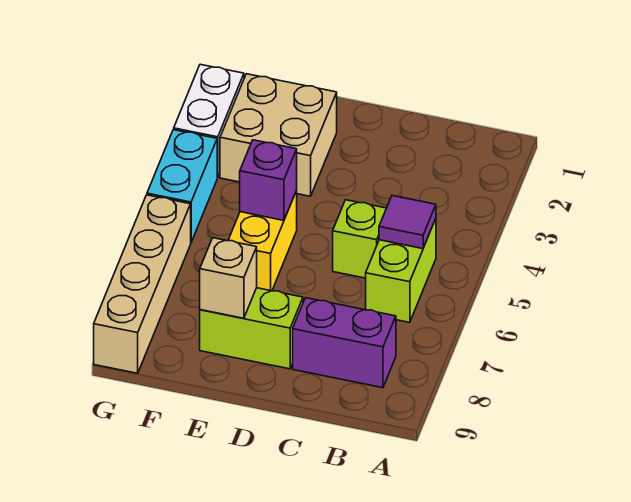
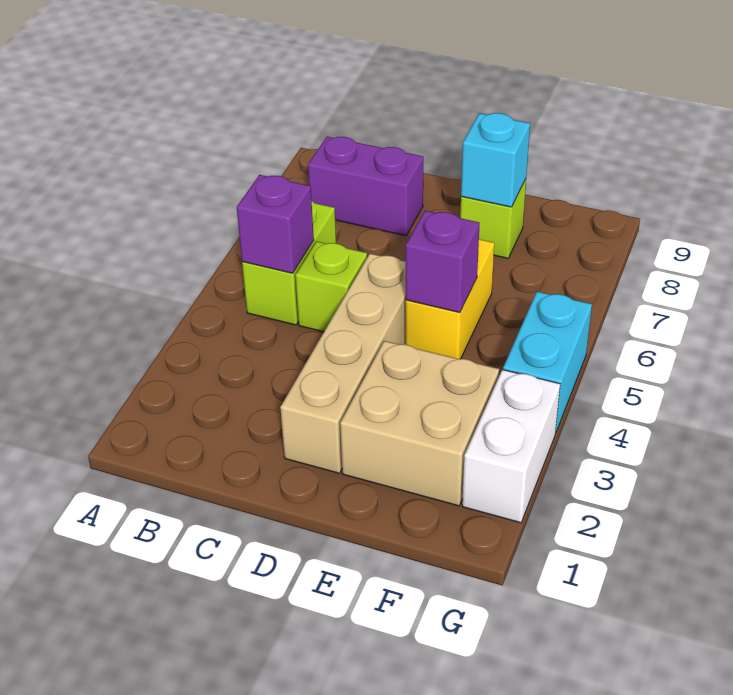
purple tile B5 level 2 -> purple brick B5 level 2
lime brick D8:E8 level 1 -> lime brick E8 level 1
tan brick E8 level 2 -> cyan brick E8 level 2
tan brick G6:G9 level 1 -> tan brick D2:D5 level 1

